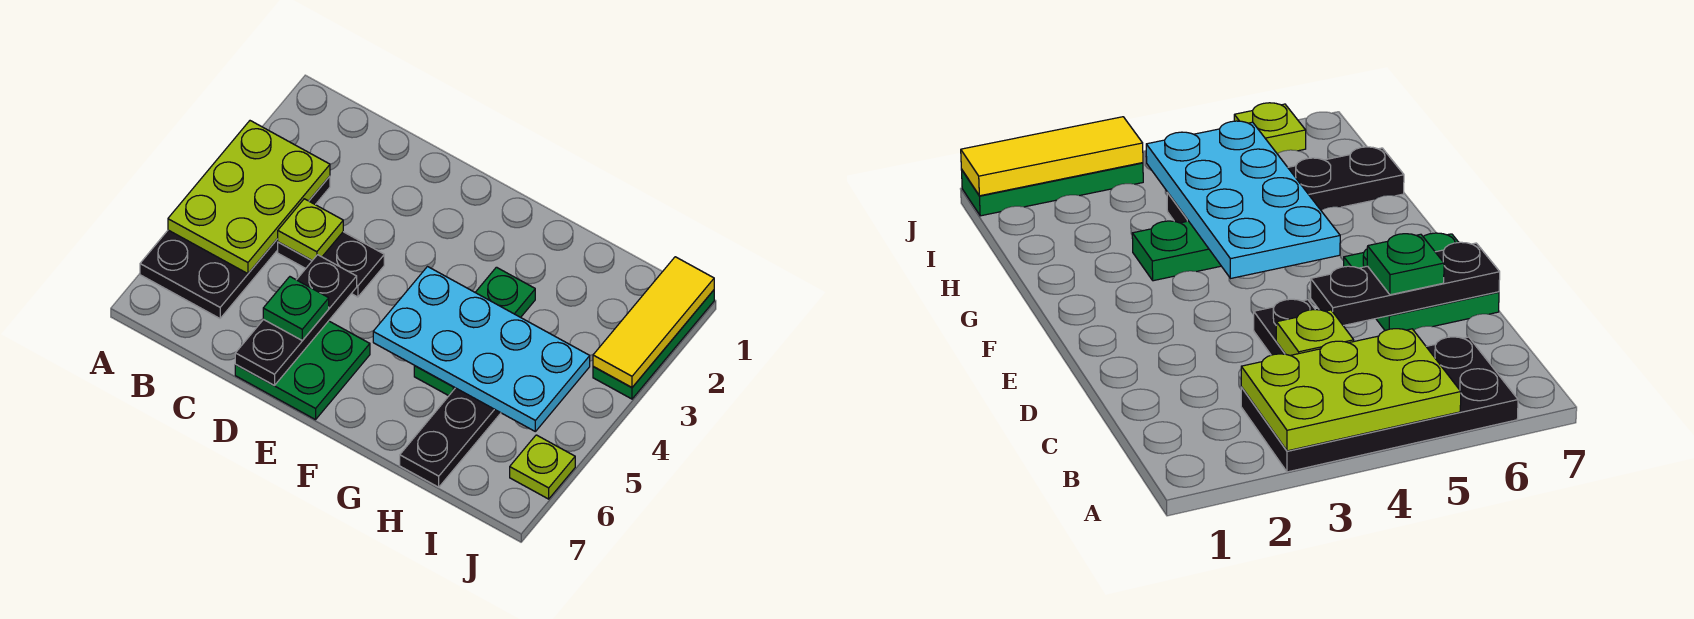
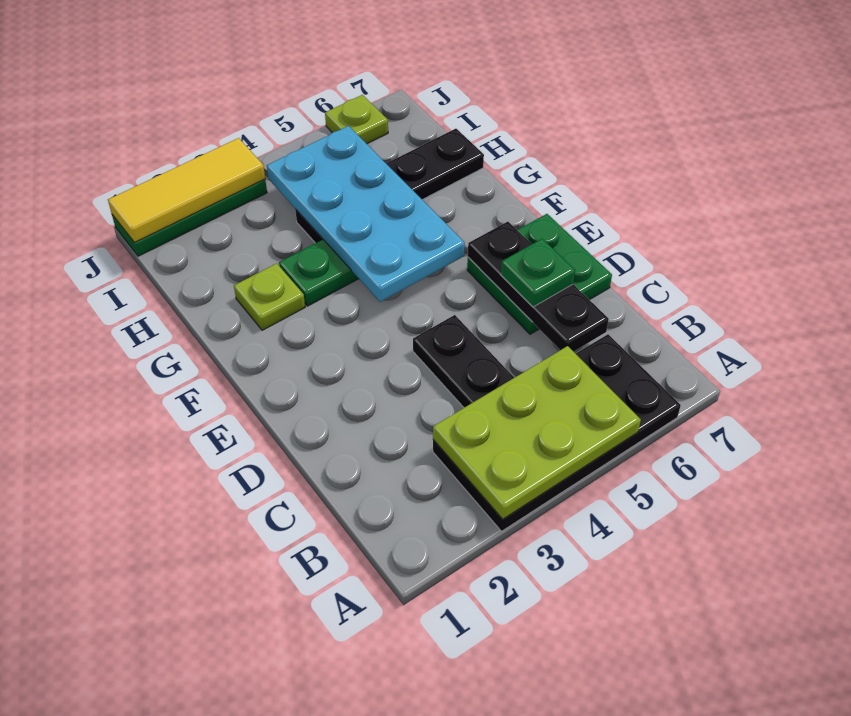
lime plate C4 level 2 -> lime plate G2 level 1
black plate D5:D7 level 2 -> black plate C6:E6 level 2

